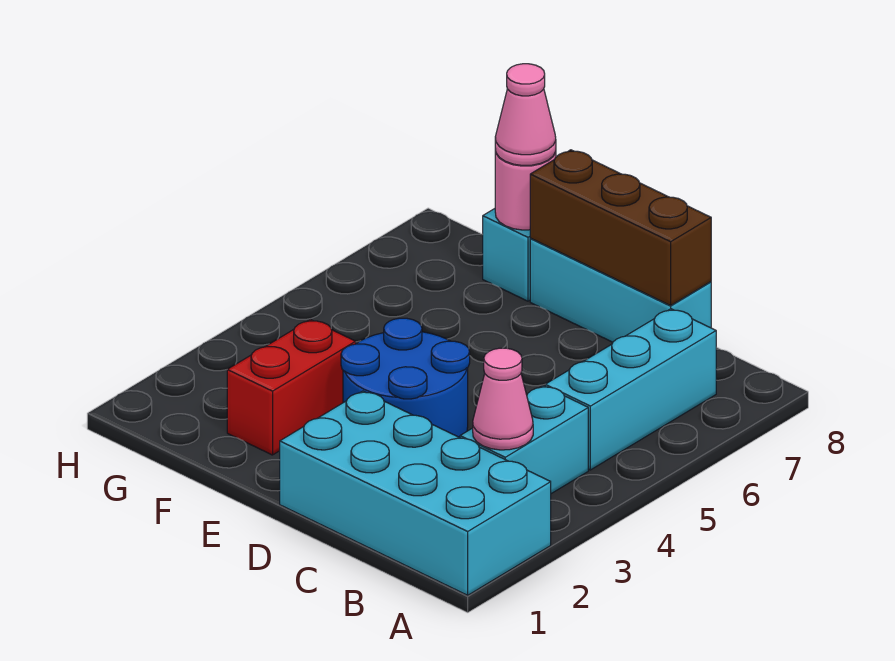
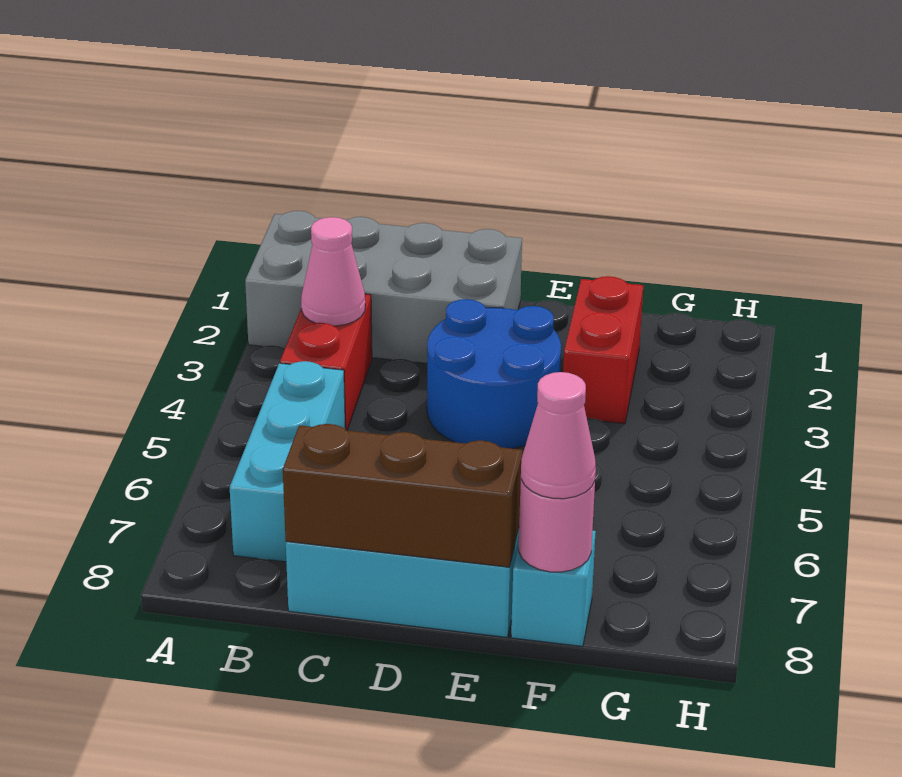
cyan brick A1:D2 level 1 -> grey brick A1:D2 level 1
cyan brick B3:B4 level 1 -> red brick B3:B4 level 1

